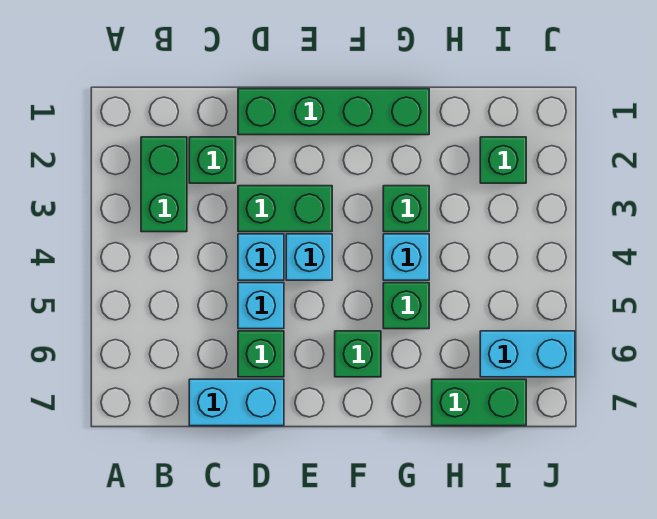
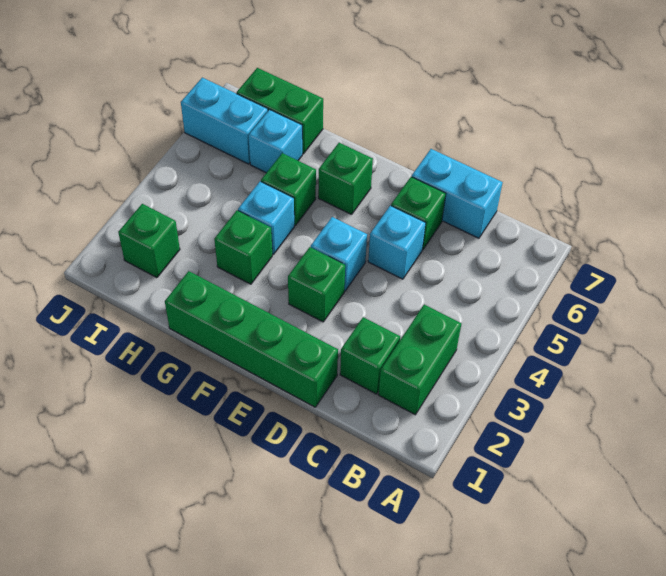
green brick D3:E3 level 1 -> green brick E3 level 1
cyan brick D4 level 1 -> cyan brick H6 level 1

